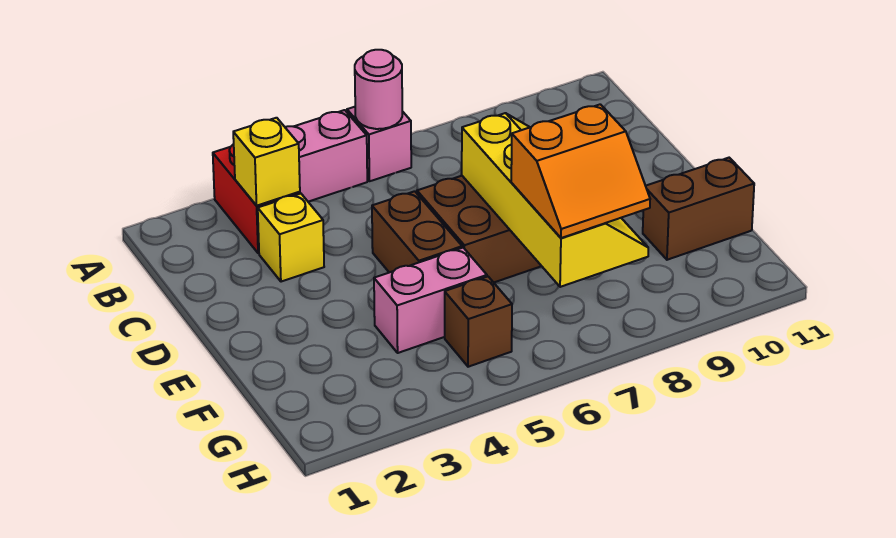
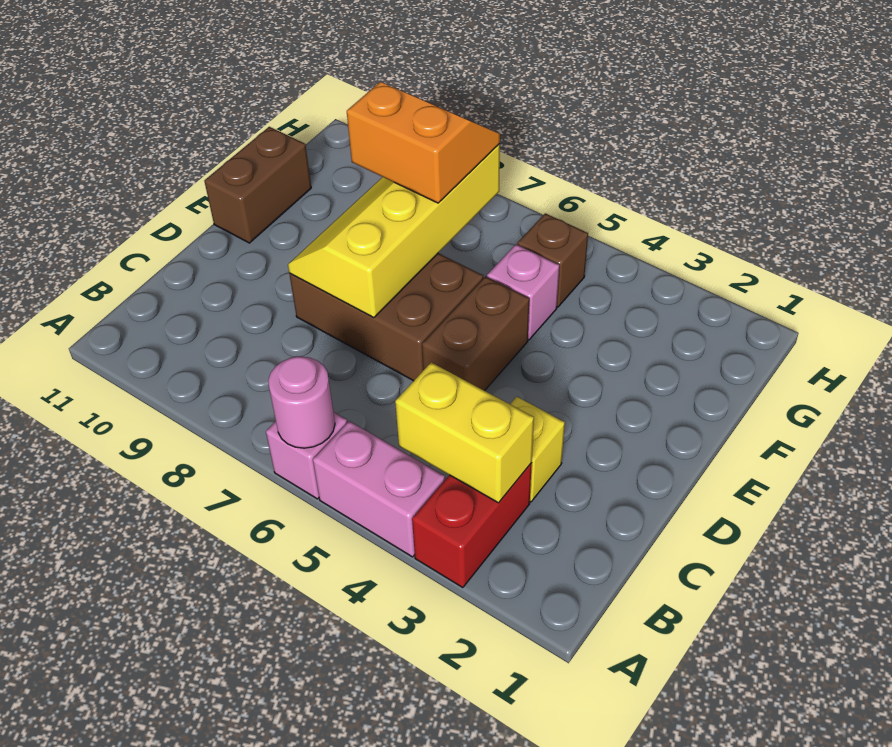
yellow brick B3 level 2 -> yellow brick B3:B4 level 2
pink brick F4:F5 level 1 -> pink brick F5 level 1
brown brick F10:F11 level 1 -> brown brick E11:F11 level 1

